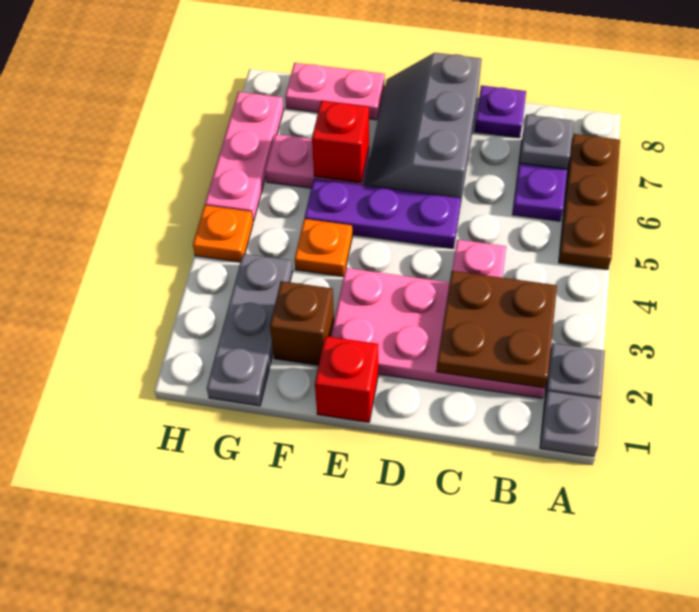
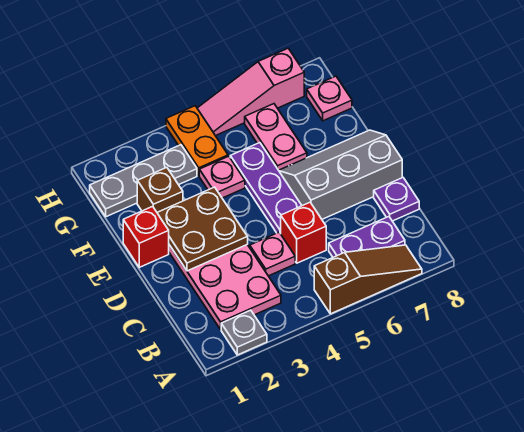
grey plate A1 level 1 -> none
brown plate A5:A7 level 1 -> brown slope A5:A7 level 1 top 5
brown plate B2:C3 level 2 -> brown plate D2:E3 level 2
grey plate B7 level 2 -> none
orange plate F4 level 1 -> pink plate F4 level 1
red brick F6 level 2 -> red brick C5 level 1
pink plate F8:G8 level 1 -> pink plate G8 level 1
orange plate H4 level 1 -> orange plate G4:H4 level 1
pink plate H5:H7 level 1 -> pink slope H5:H7 level 1 top 7

